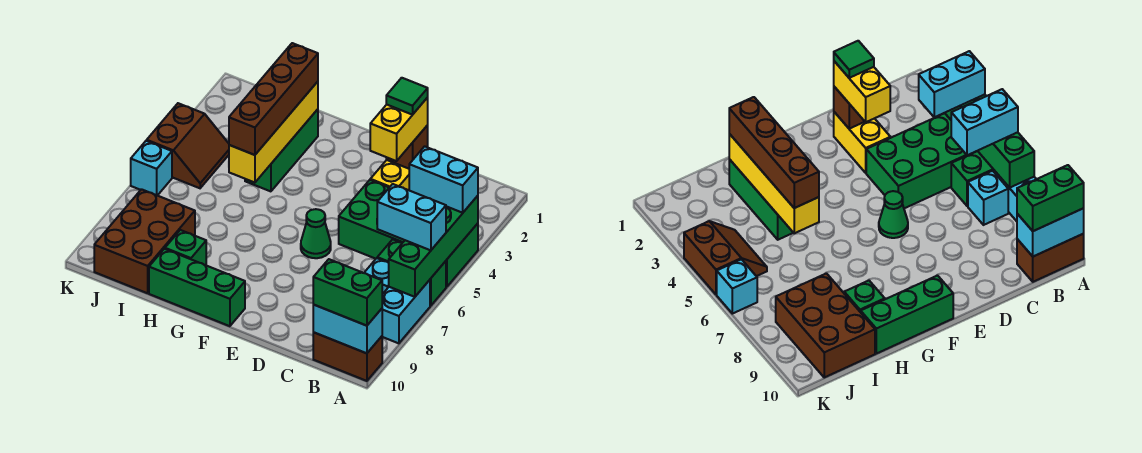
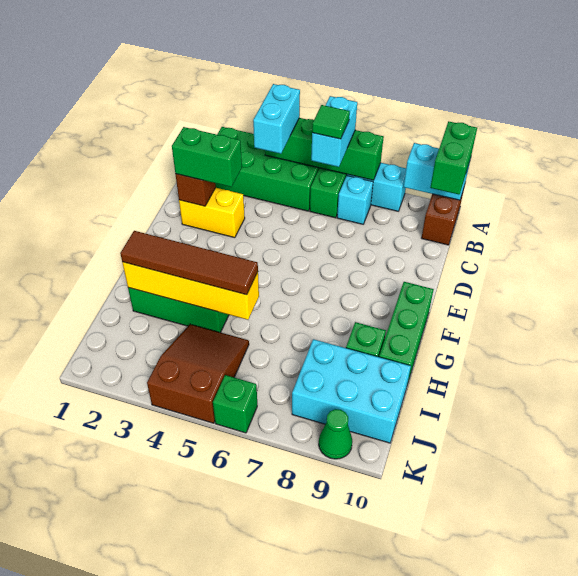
green brick A4:D5 level 1 -> green brick A2:B5 level 1
cyan brick A10:B10 level 2 -> cyan brick A9:A10 level 2
yellow brick D2:D3 level 3 -> green brick D2:D3 level 3
green tile D2 level 4 -> green tile B6 level 4
green cone E6 level 1 -> green cone K9 level 1
brown brick H2:H5 level 3 -> brown tile H2:H5 level 3
brown brick I8:J10 level 1 -> cyan brick I8:J10 level 1
brown slope J4:K5 level 1 top K -> brown slope I4:K5 level 1 top K
cyan brick K6 level 1 -> green brick K6 level 1

